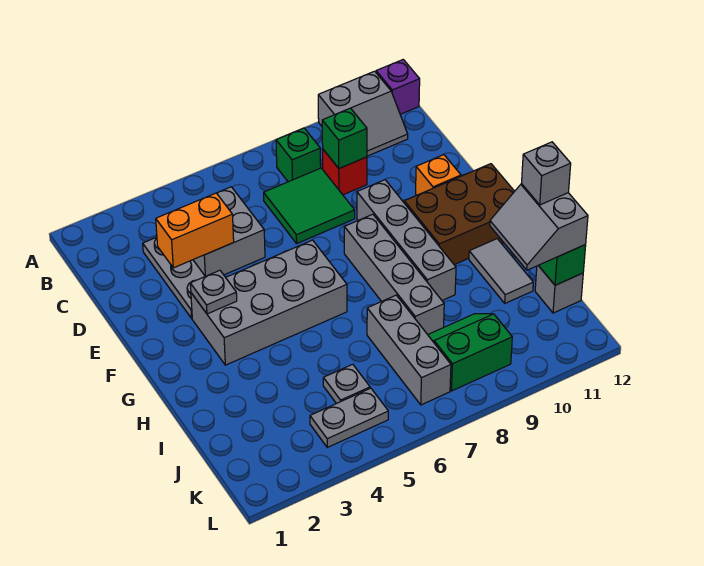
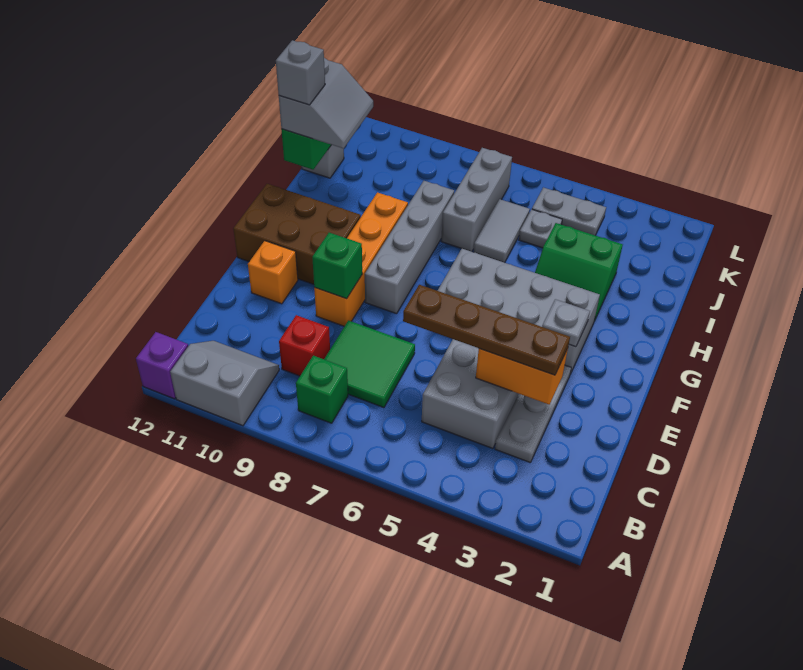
green brick C9 level 2 -> green brick E9 level 2
none -> brown plate D3:D6 level 3
grey brick E9:H9 level 1 -> orange brick E9:H9 level 1
grey tile H11:I11 level 1 -> grey tile I6:J6 level 1
green slope J8:K9 level 1 top K -> green slope H3:I4 level 1 top I

